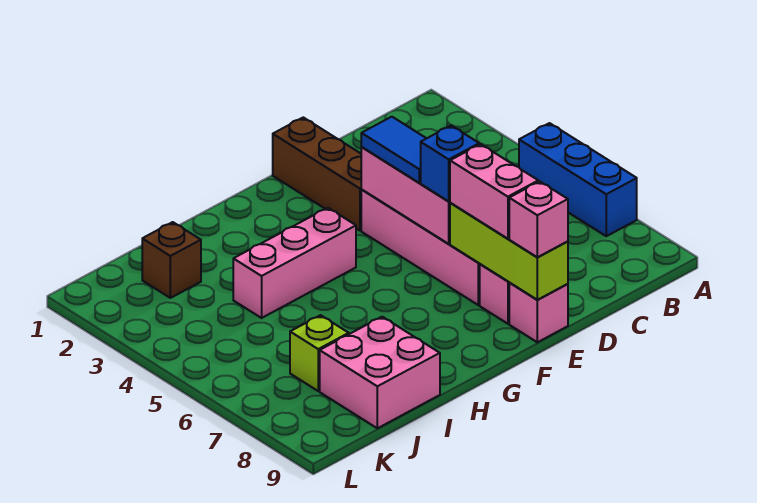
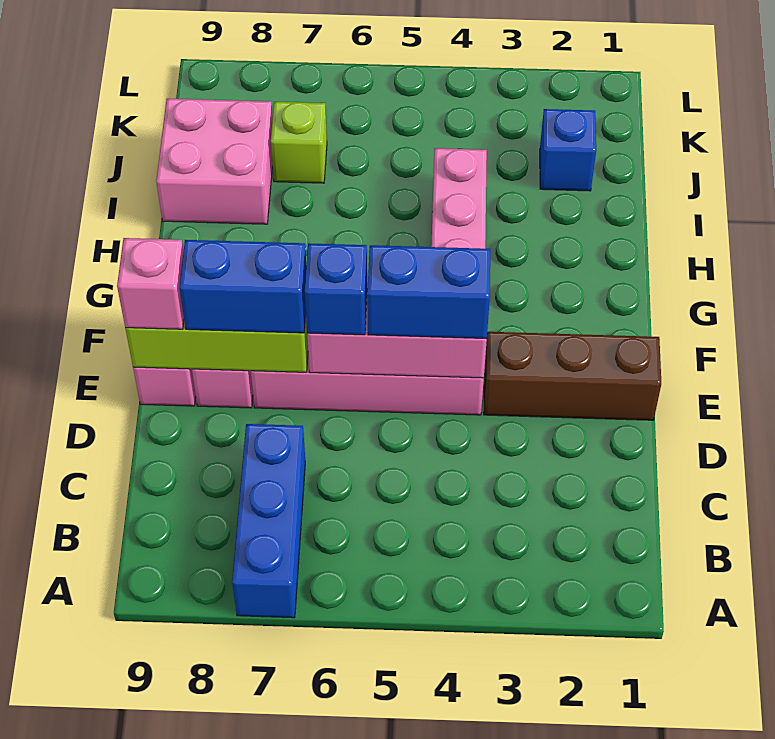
blue brick A5:A7 level 1 -> blue brick A7:C7 level 1
blue tile E4:E5 level 3 -> blue brick E4:E5 level 3
pink brick E7:E8 level 3 -> blue brick E7:E8 level 3
brown brick J2 level 1 -> blue brick J2 level 1

